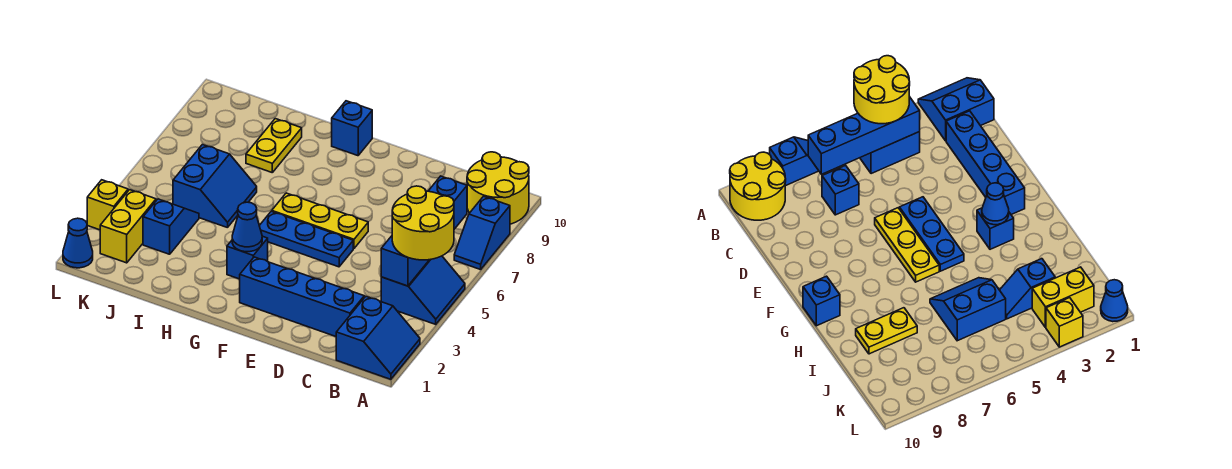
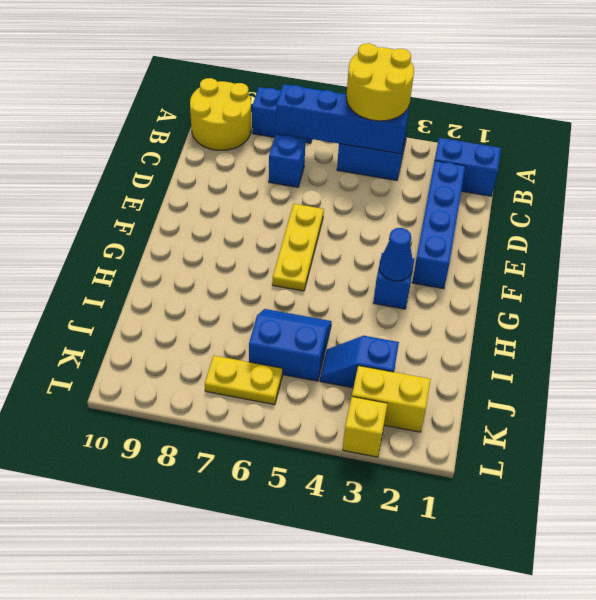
blue plate E5:G5 level 1 -> none
blue brick G10 level 1 -> none
yellow plate I8:I9 level 1 -> yellow plate K6:K7 level 1
blue cone L1 level 1 -> none

